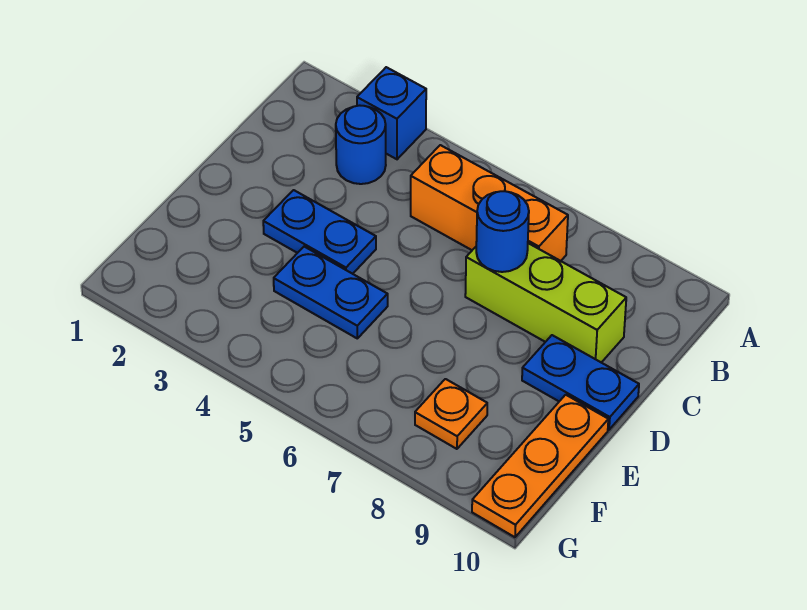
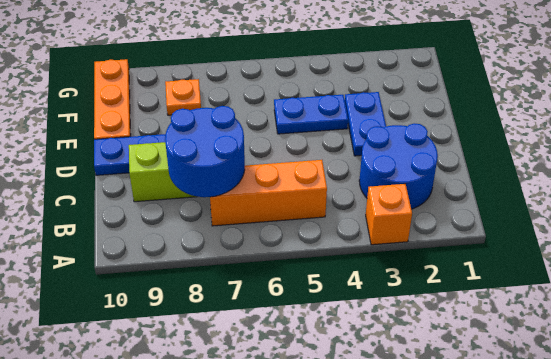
blue brick A3 level 1 -> orange brick A3 level 1
blue round brick B3 level 1 -> blue round brick B2:C3 level 1
blue round brick C7 level 2 -> blue round brick B7:C8 level 2
blue plate D3:D4 level 1 -> blue plate D3:E3 level 1

